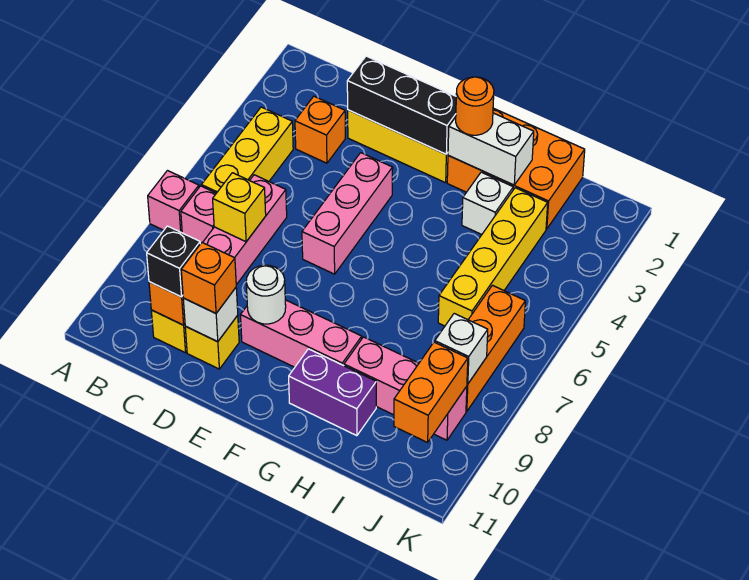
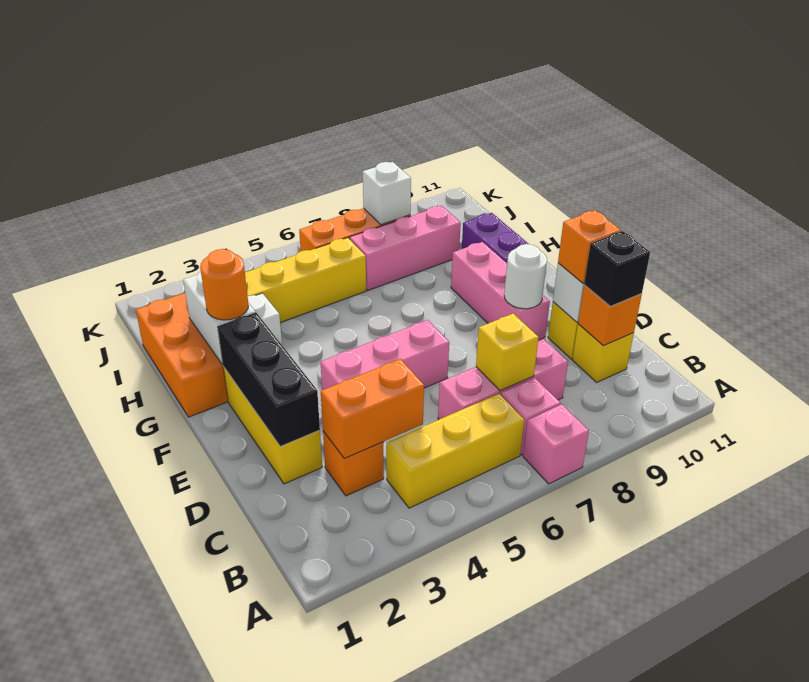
pink brick H9:J9 level 1 -> pink brick I7:I9 level 1
orange brick J9:J10 level 2 -> orange brick C3:C4 level 2

